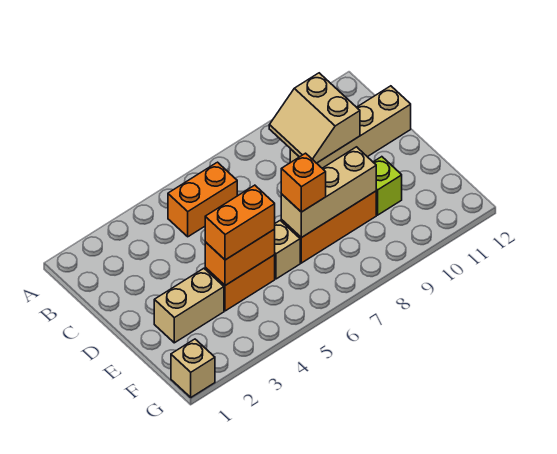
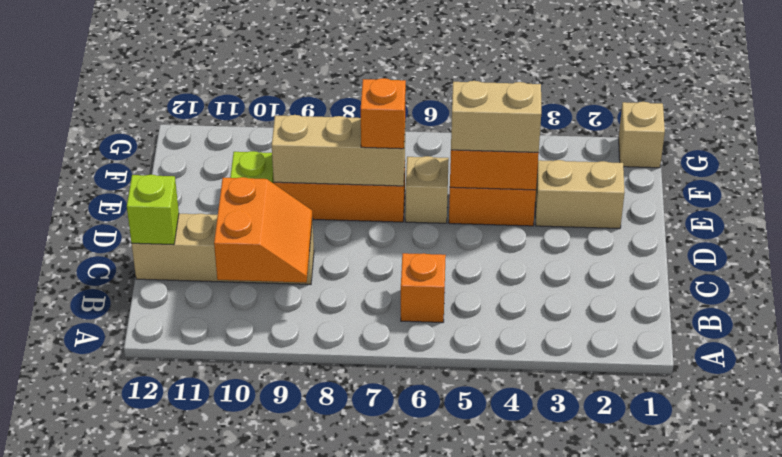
orange brick B5:B6 level 1 -> orange brick B6 level 1
tan slope B9:C10 level 2 top 10 -> orange slope B9:C10 level 2 top 10
none -> lime brick C12 level 2
orange brick E4:E5 level 3 -> tan brick E4:E5 level 3

